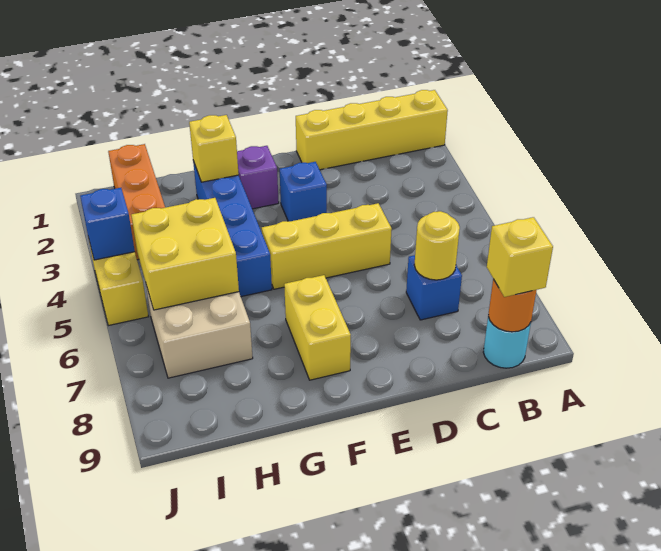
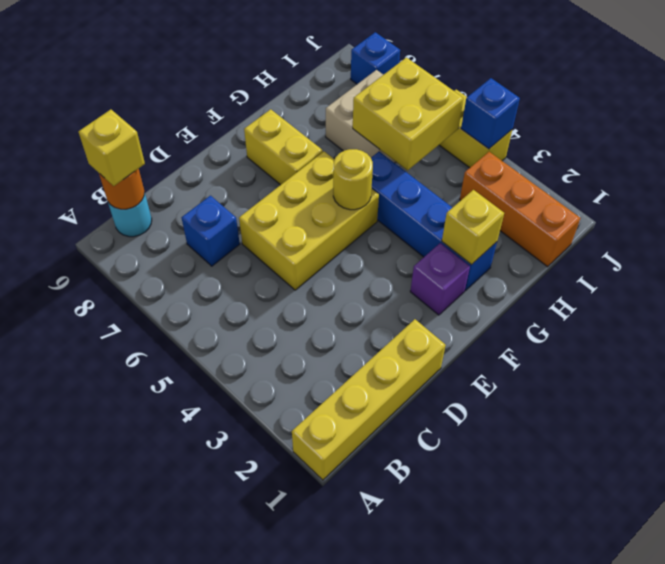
yellow round brick C7 level 2 -> yellow round brick F5 level 2
yellow brick D5:F5 level 1 -> yellow brick D5:F6 level 1
blue brick E3 level 1 -> blue brick J8 level 1

